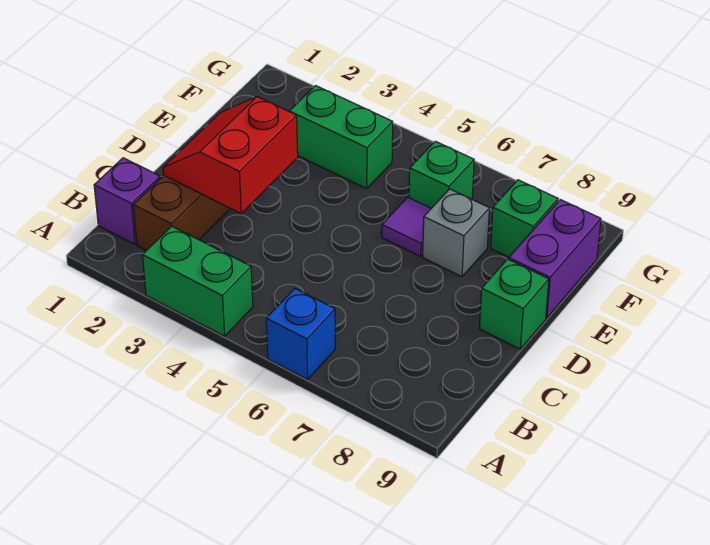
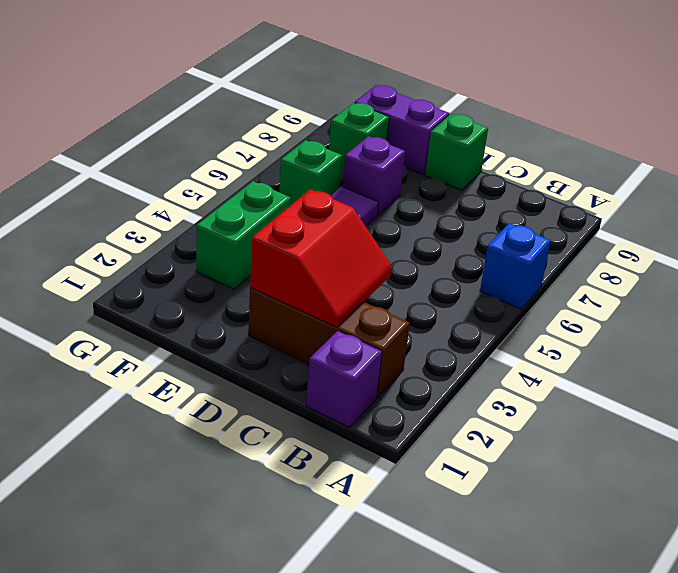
green brick A3:A4 level 1 -> none
red slope C2:D3 level 2 top 3 -> red slope C2:D3 level 2 top D
grey brick E7 level 1 -> purple brick E7 level 1

